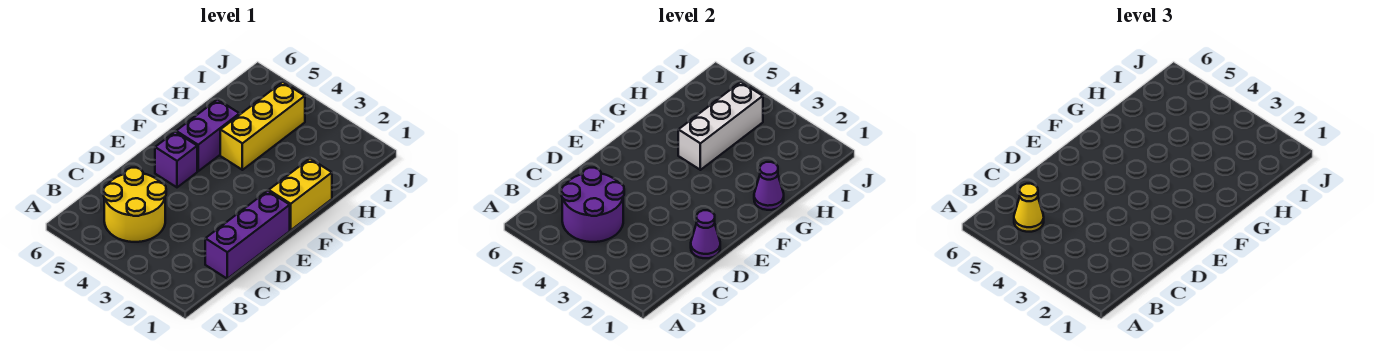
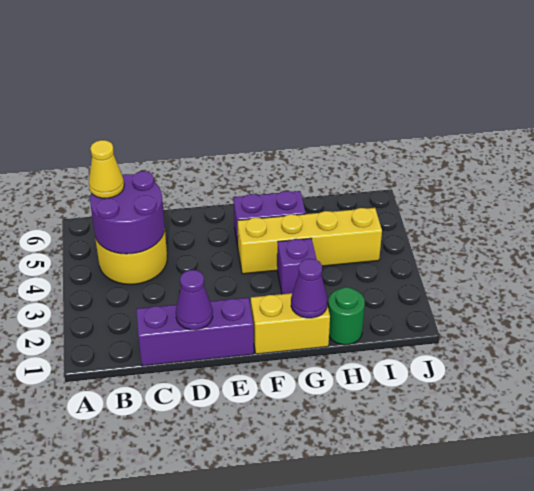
purple brick E5 level 1 -> purple brick G3 level 1
yellow brick G4:I4 level 1 -> yellow brick F4:I4 level 1
white brick G4:I4 level 2 -> none
none -> green round brick H1 level 1

